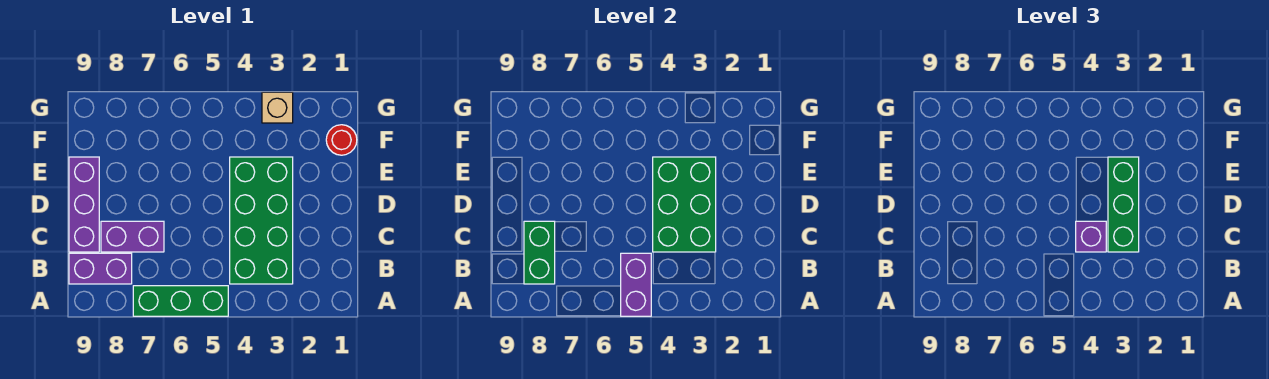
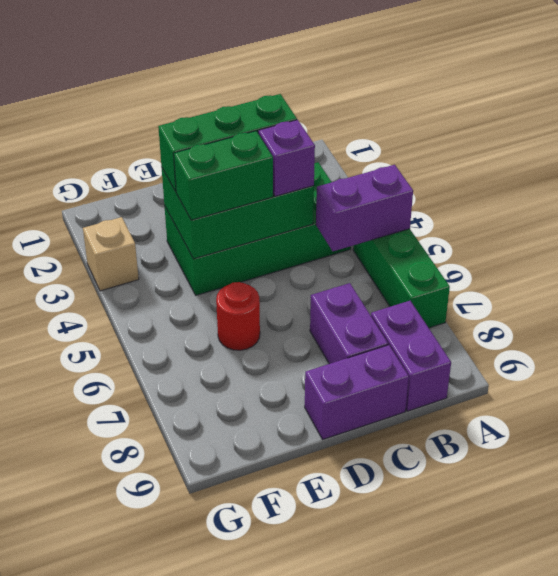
green brick B8:C8 level 2 -> green brick D4:E4 level 3
purple brick C9:E9 level 1 -> purple brick C9:D9 level 1
red round brick F1 level 1 -> red round brick E6 level 1

